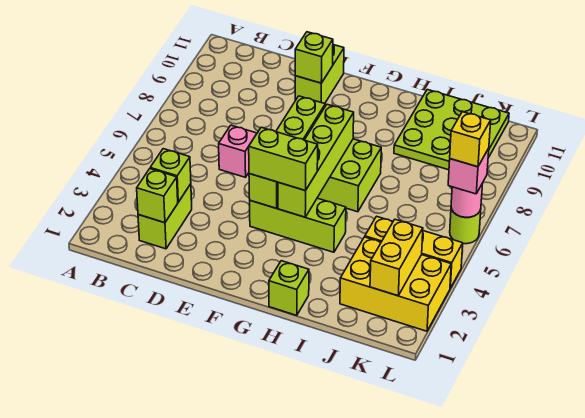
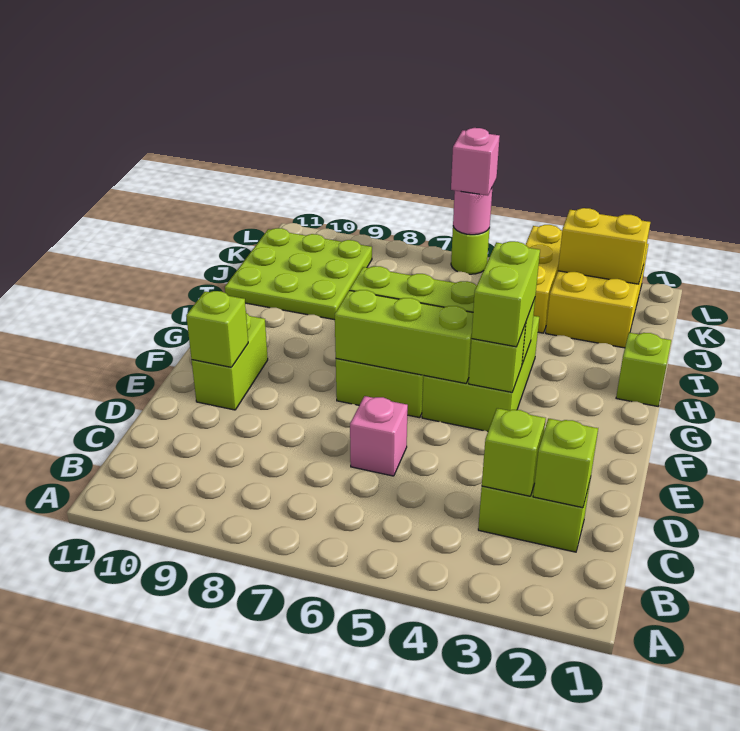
lime brick E10:E11 level 1 -> lime brick E10:F10 level 1
lime brick F4:H4 level 1 -> lime brick F4:H5 level 1
yellow brick L6 level 4 -> none

